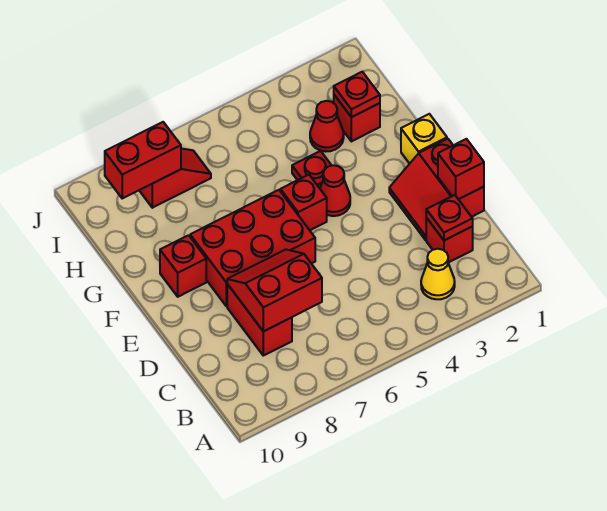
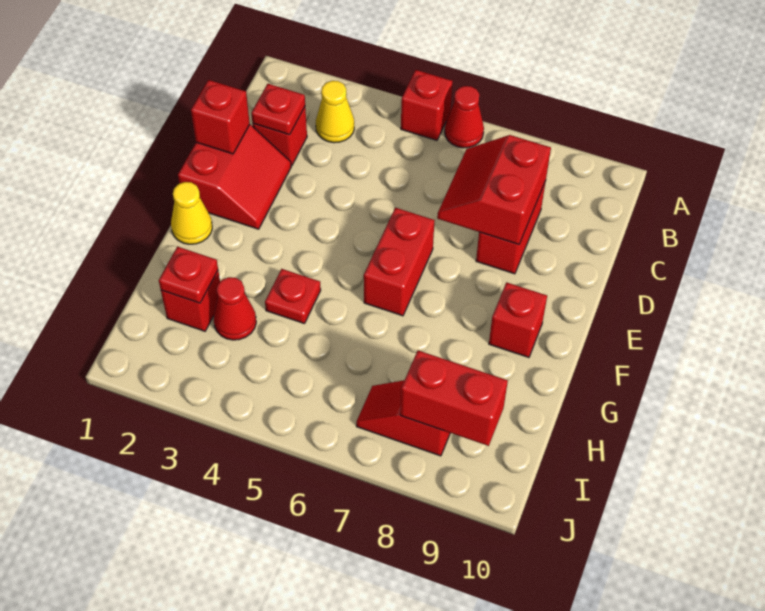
red slope C7:D8 level 2 top C -> red slope C7:D8 level 2 top 8
red brick E6:F8 level 1 -> red brick E6:F6 level 1
yellow brick F1 level 1 -> yellow cone F1 level 1
red cone F4 level 1 -> red cone A6 level 1
red brick F5 level 1 -> red brick A5 level 1

